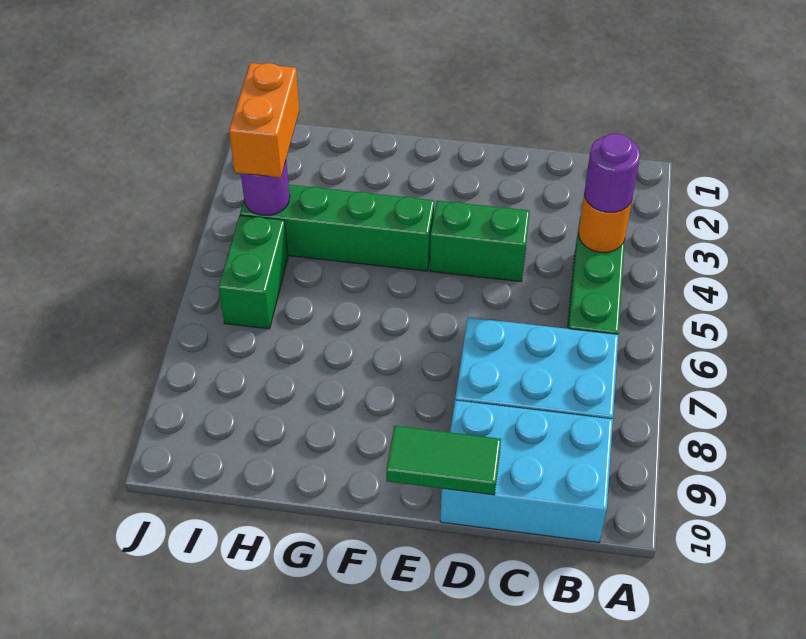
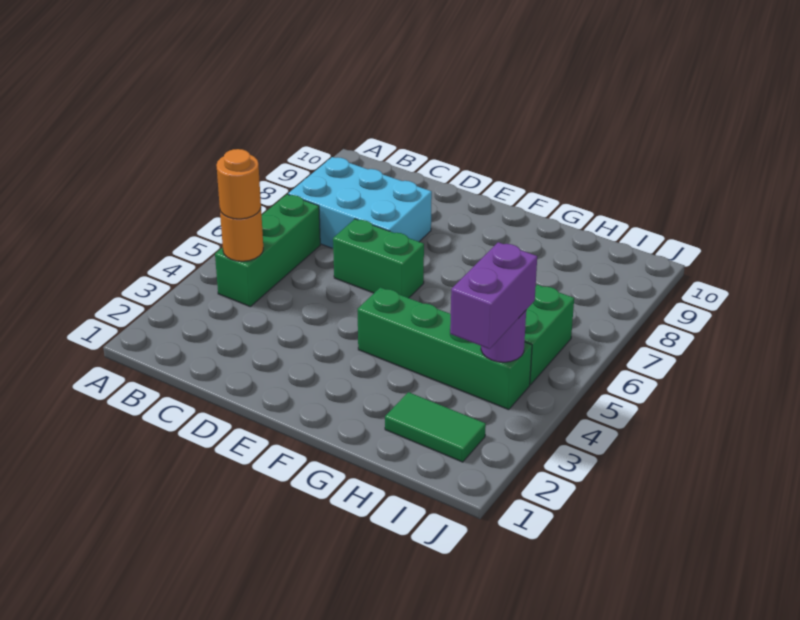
purple round brick B4 level 3 -> orange round brick B4 level 3
cyan brick B9:D10 level 1 -> none
green brick D4:E4 level 1 -> green brick D6:E6 level 1
green tile D10:E10 level 2 -> green tile H2:I2 level 1
orange brick I3:I4 level 3 -> purple brick I3:I4 level 3

